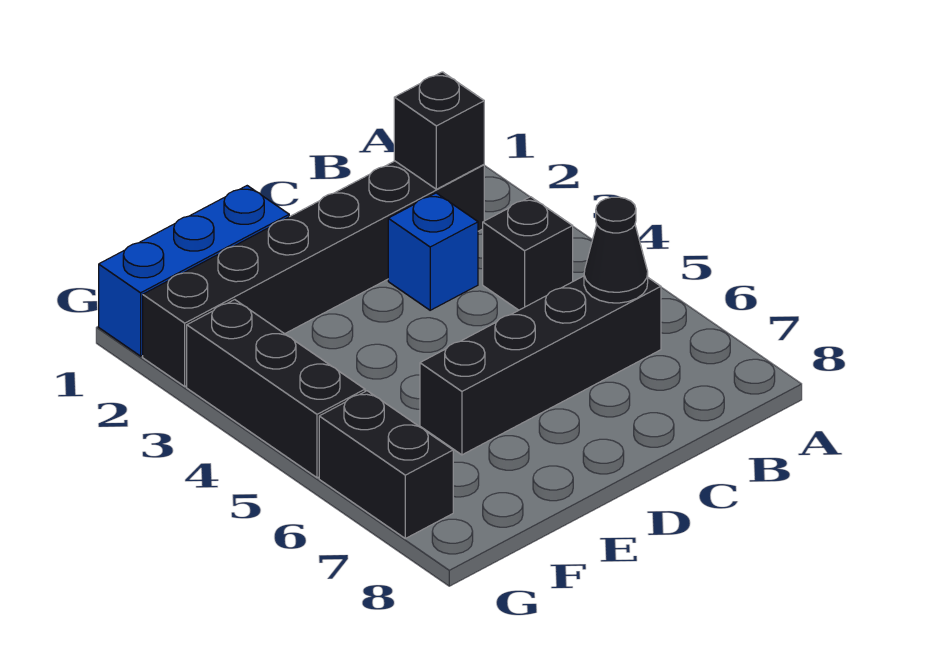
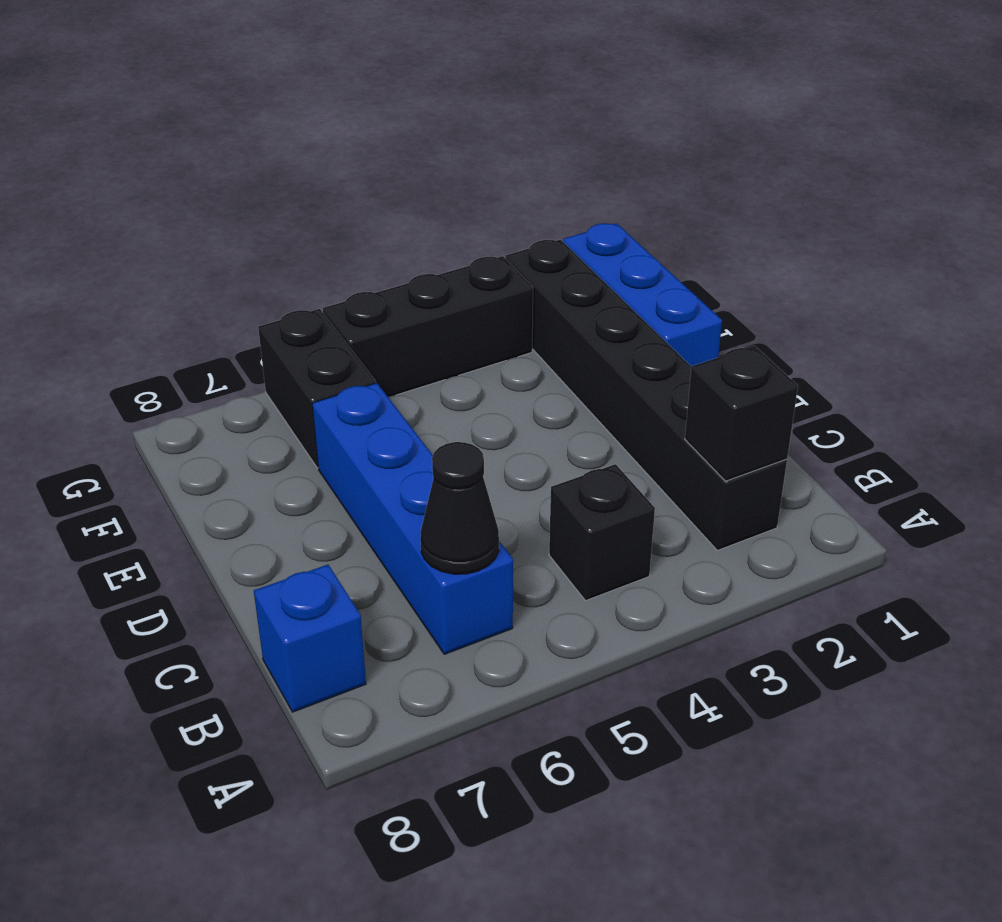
black brick B6:E6 level 1 -> blue brick B6:E6 level 1
blue brick C3 level 1 -> blue brick B8 level 1
black brick G6:G7 level 1 -> black brick F6:G6 level 1

